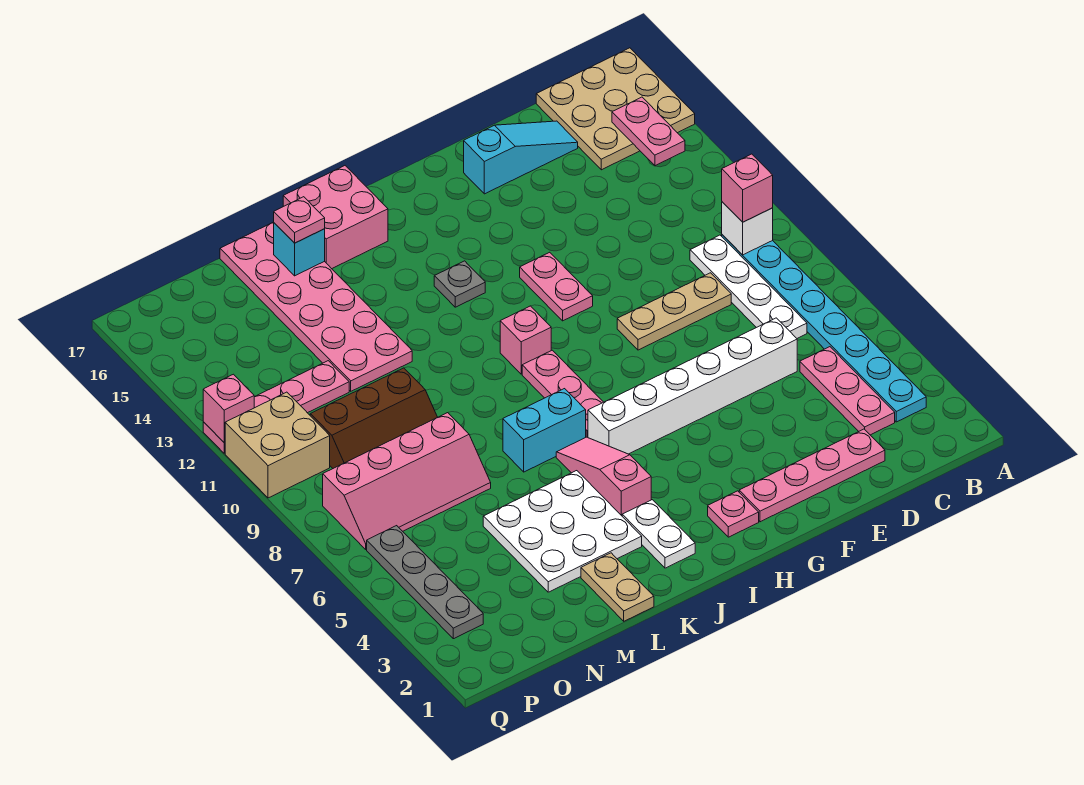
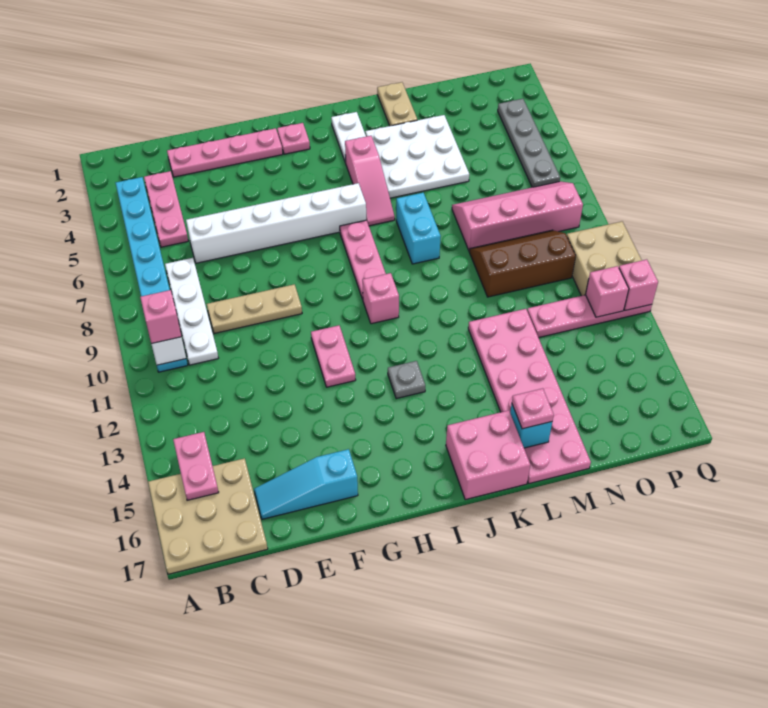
cyan brick J7:K7 level 1 -> cyan brick K7:K8 level 1
none -> pink brick P12 level 2

